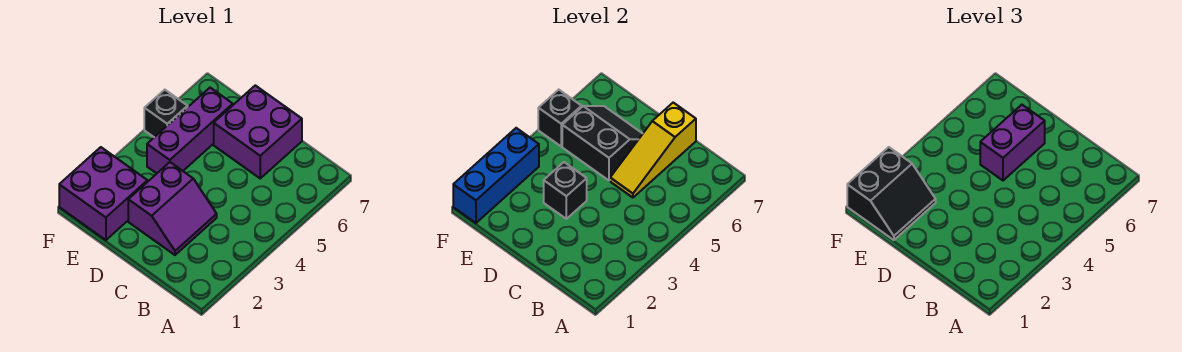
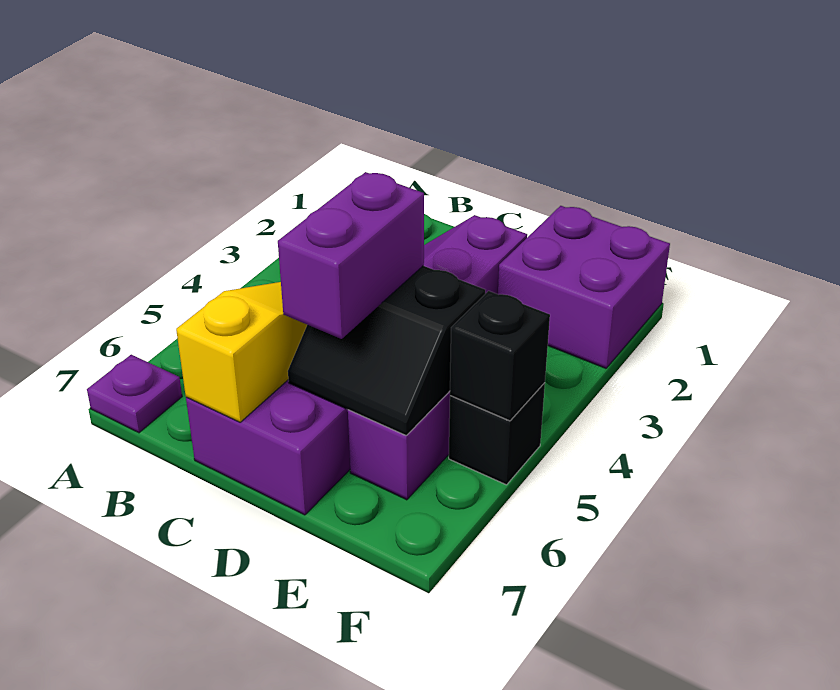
none -> purple plate A7 level 1
black brick D3 level 2 -> none
black slope E1:F2 level 3 top F -> none
blue brick F1:F3 level 2 -> none

